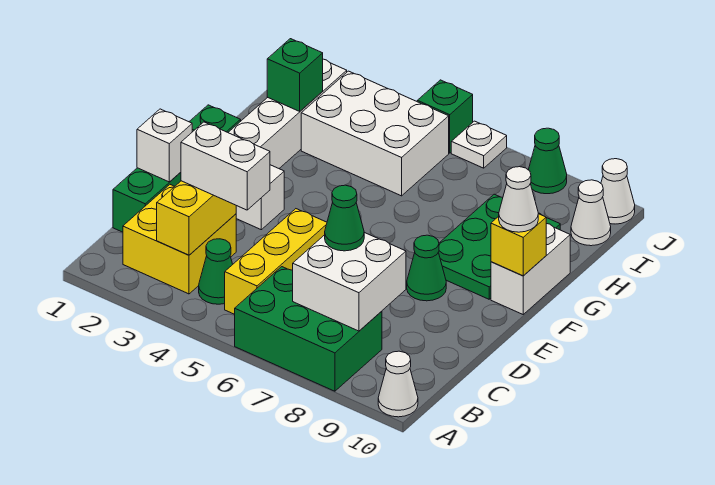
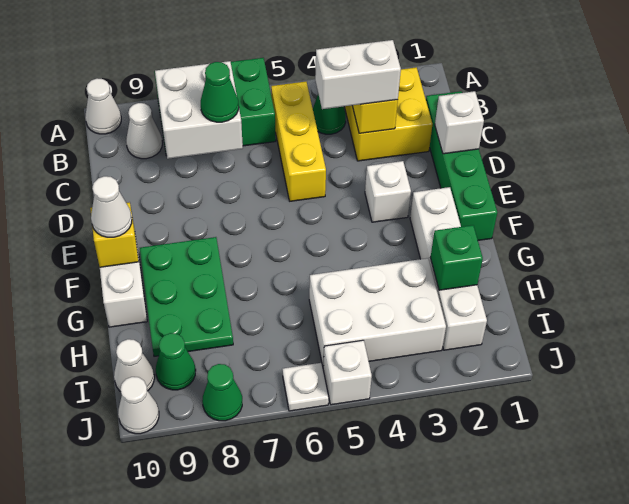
none -> white cone B9 level 1
green cone E8 level 1 -> green cone I9 level 1
green brick J5 level 1 -> white brick J5 level 1

